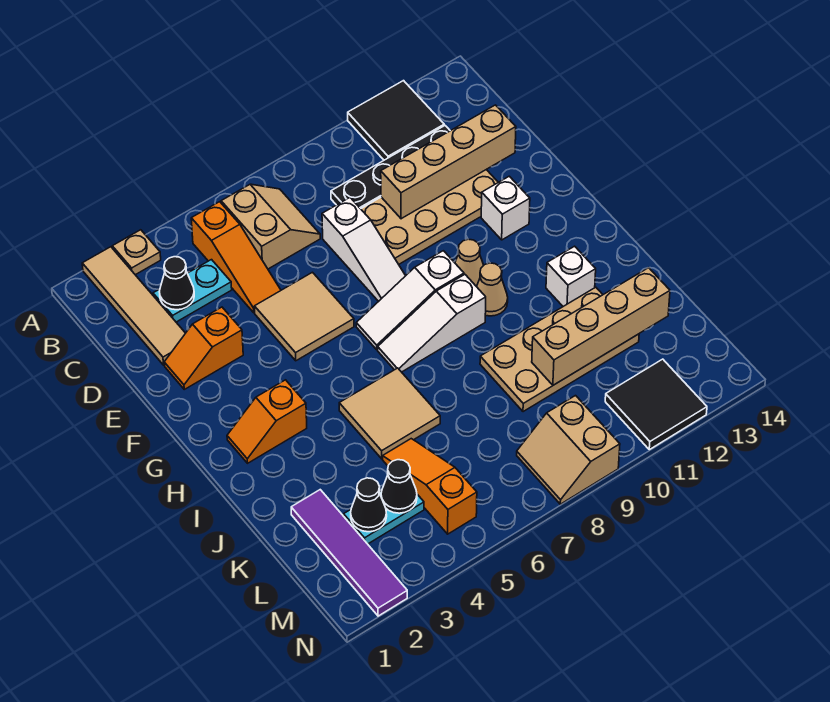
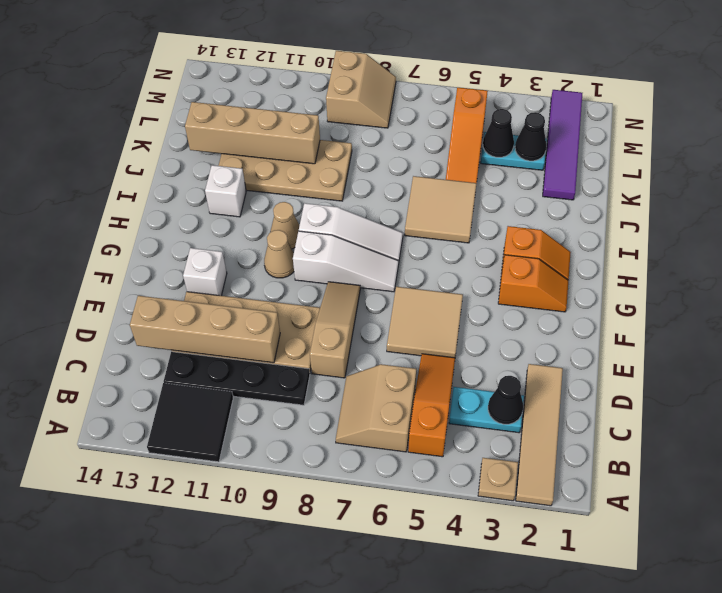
white slope D8:F8 level 1 top D -> tan slope D8:F8 level 1 top D
orange slope E2:E3 level 1 top 3 -> orange slope G2:G3 level 1 top 3
black tile M11:N12 level 1 -> none

